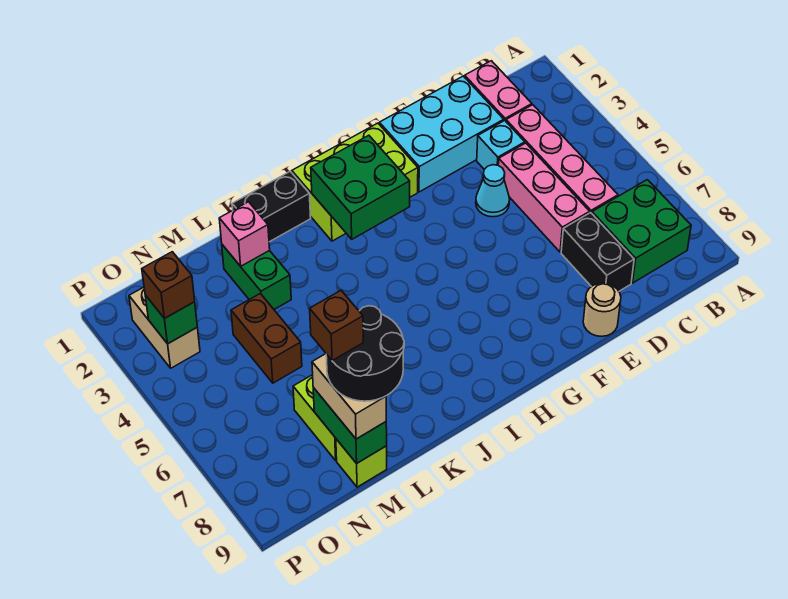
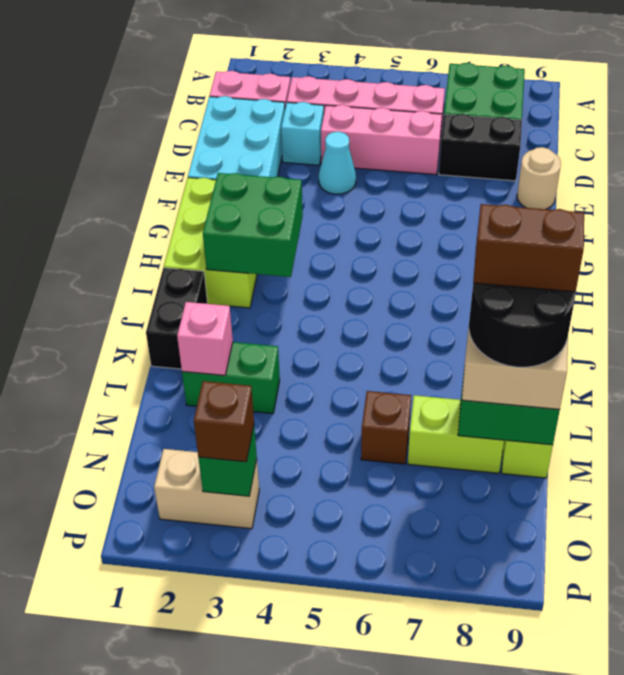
brown brick M4:M5 level 1 -> brown brick L8:L9 level 5
brown brick M8 level 5 -> brown brick M6 level 1

